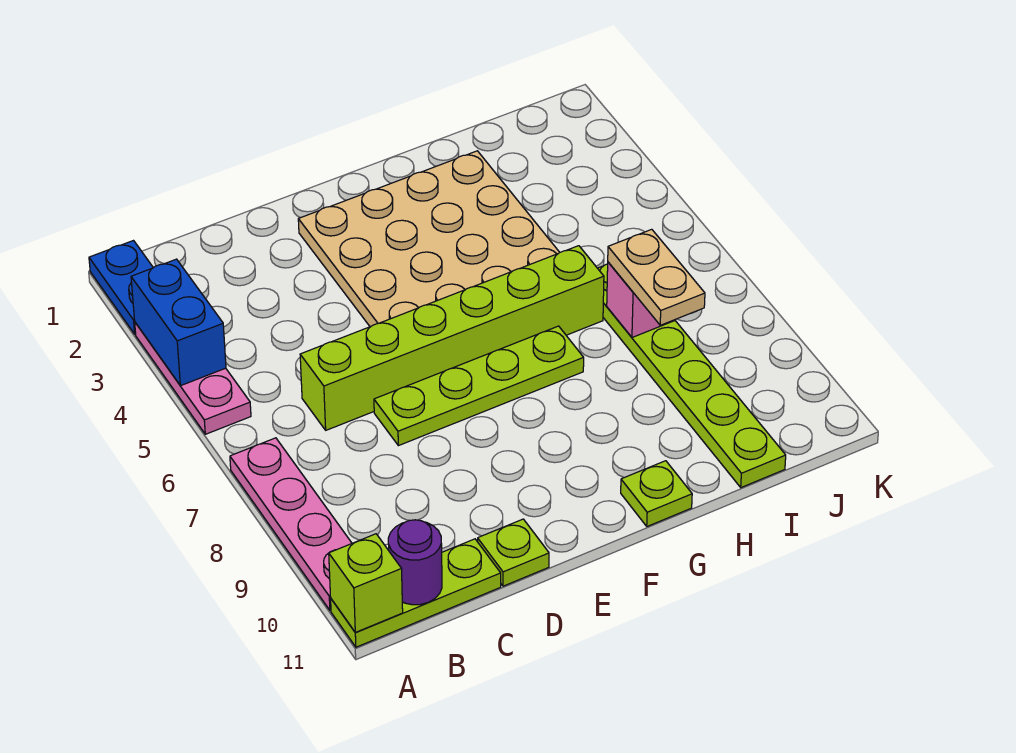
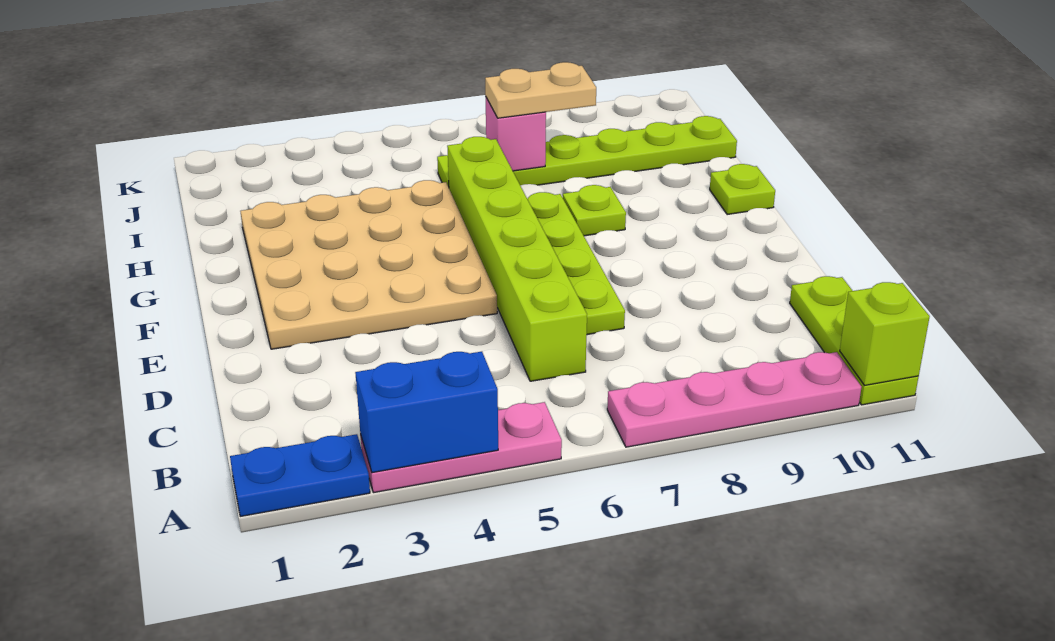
purple round brick B11 level 2 -> none
lime plate D11 level 1 -> lime plate G8 level 1

